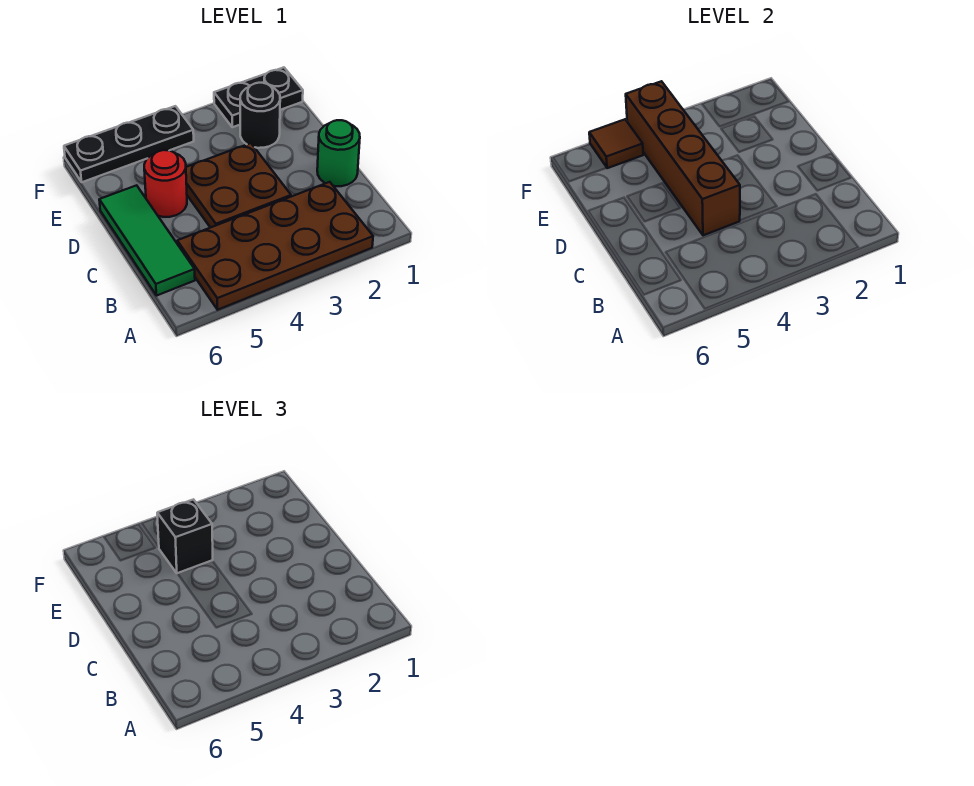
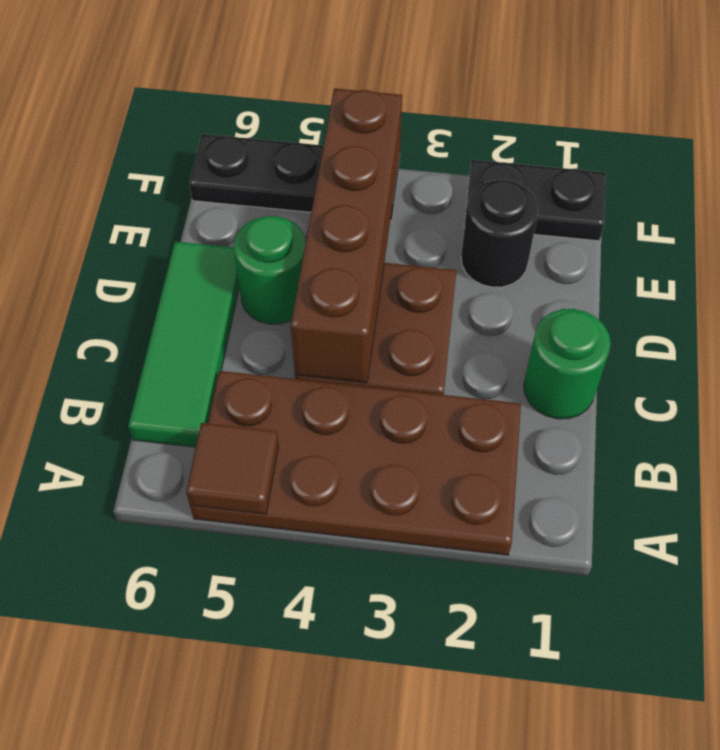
red round brick D5 level 1 -> green round brick D5 level 1
black brick E4 level 3 -> none
brown tile F5 level 2 -> brown tile A5 level 2

